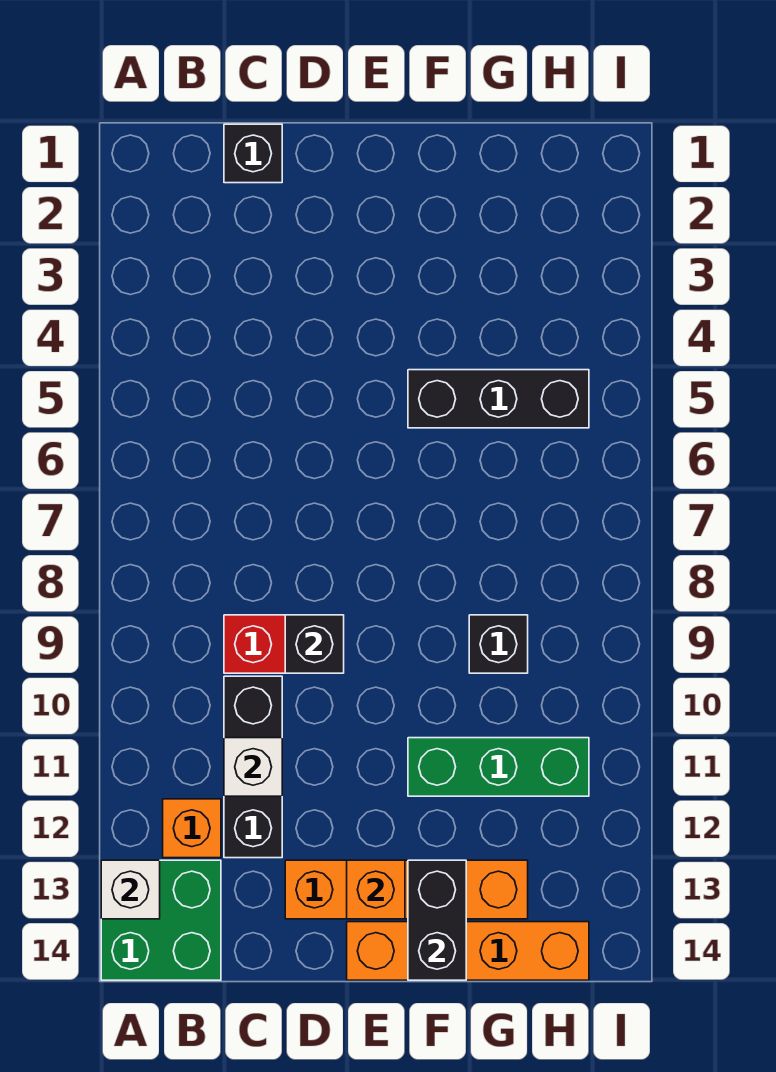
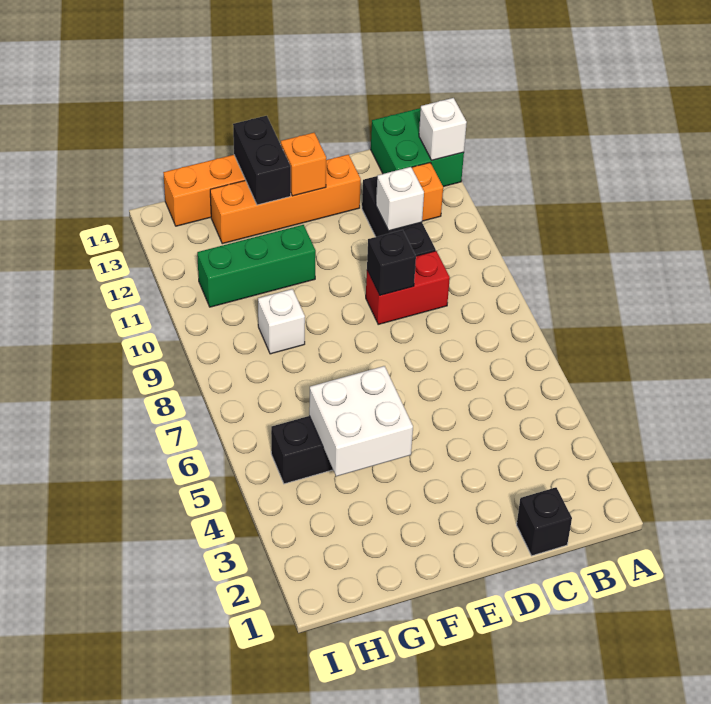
none -> white brick F4:G5 level 2
black brick G9 level 1 -> white brick G9 level 1

